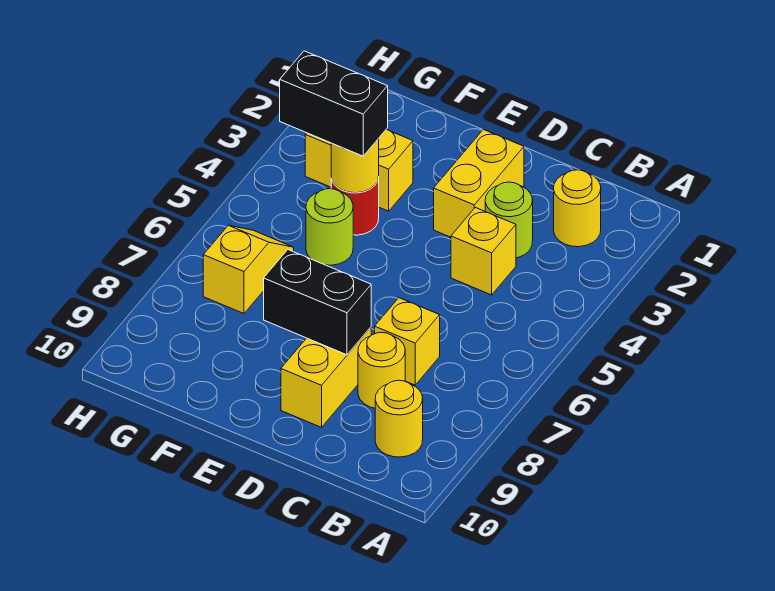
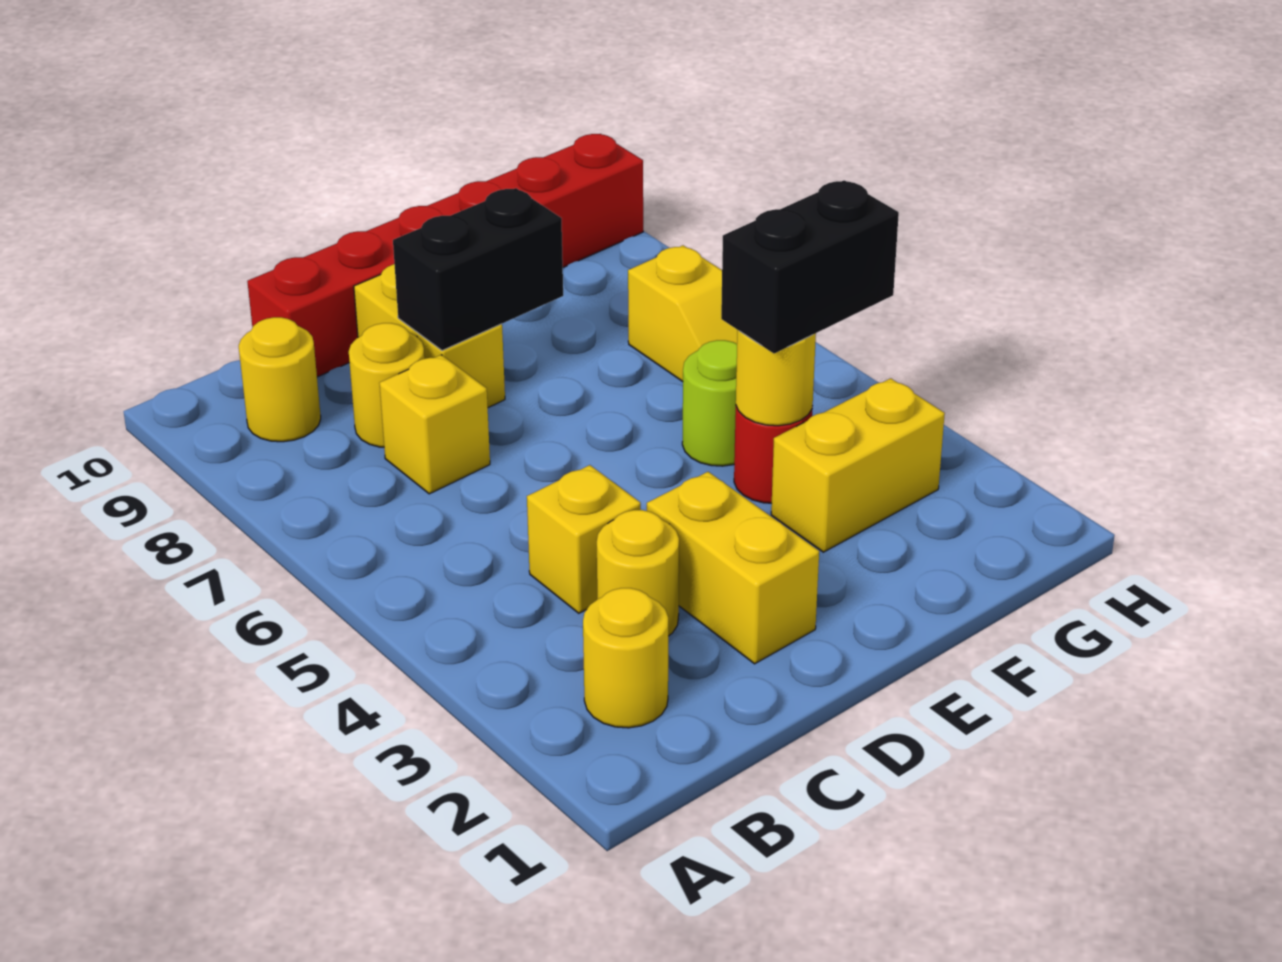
lime round brick C3 level 1 -> yellow round brick C3 level 1
none -> red brick C10:H10 level 1

